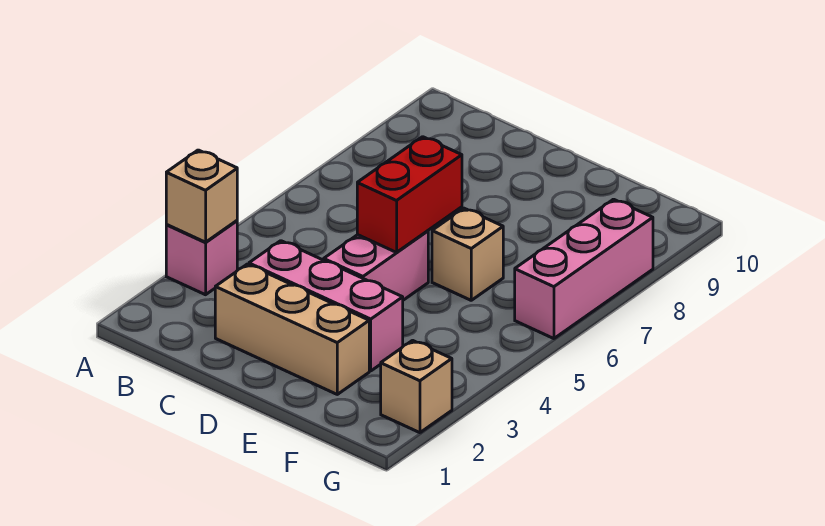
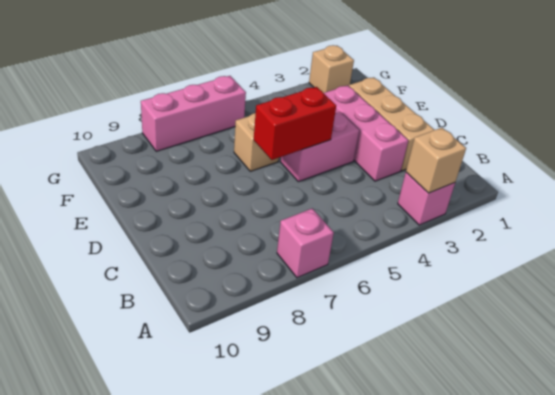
none -> pink brick A7 level 1

